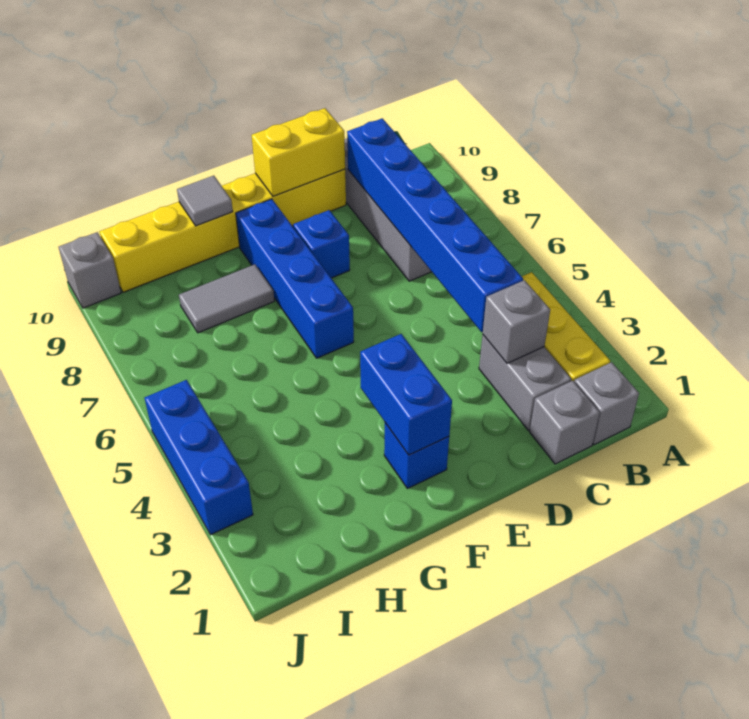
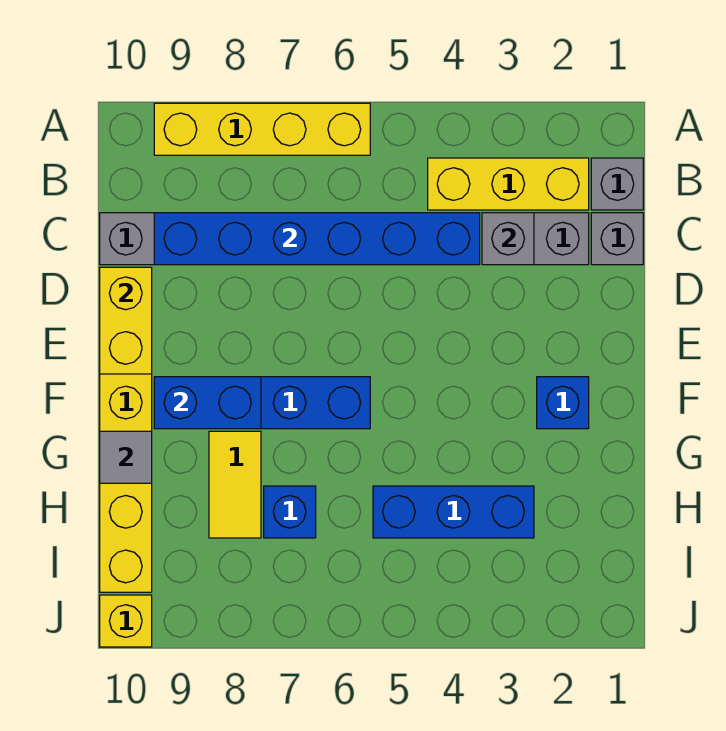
none -> yellow brick A6:A9 level 1
blue brick E8 level 1 -> blue brick H7 level 1
blue brick F2:F3 level 2 -> blue brick F8:F9 level 2
grey tile G8:H8 level 1 -> yellow tile G8:H8 level 1
blue brick J3:J5 level 1 -> blue brick H3:H5 level 1
grey brick J10 level 1 -> yellow brick J10 level 1

